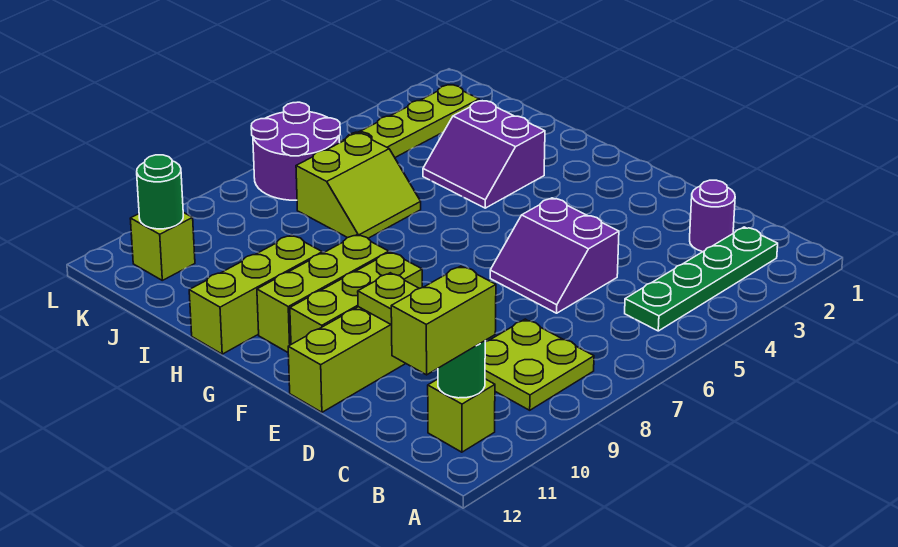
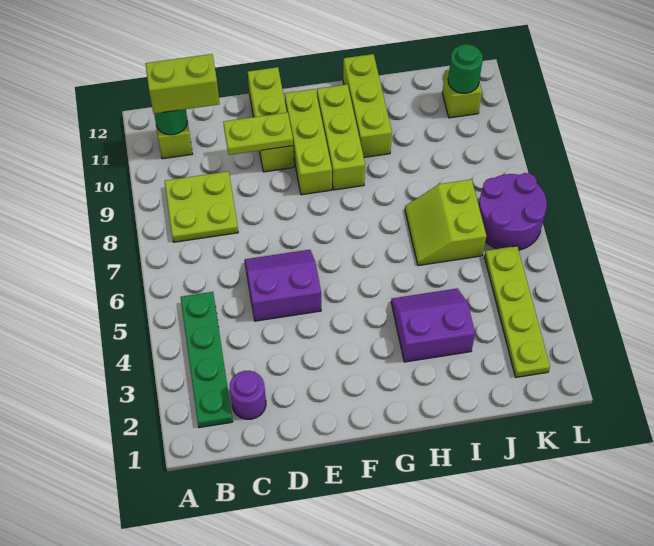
lime brick B11:B12 level 3 -> lime brick B11:C11 level 3

